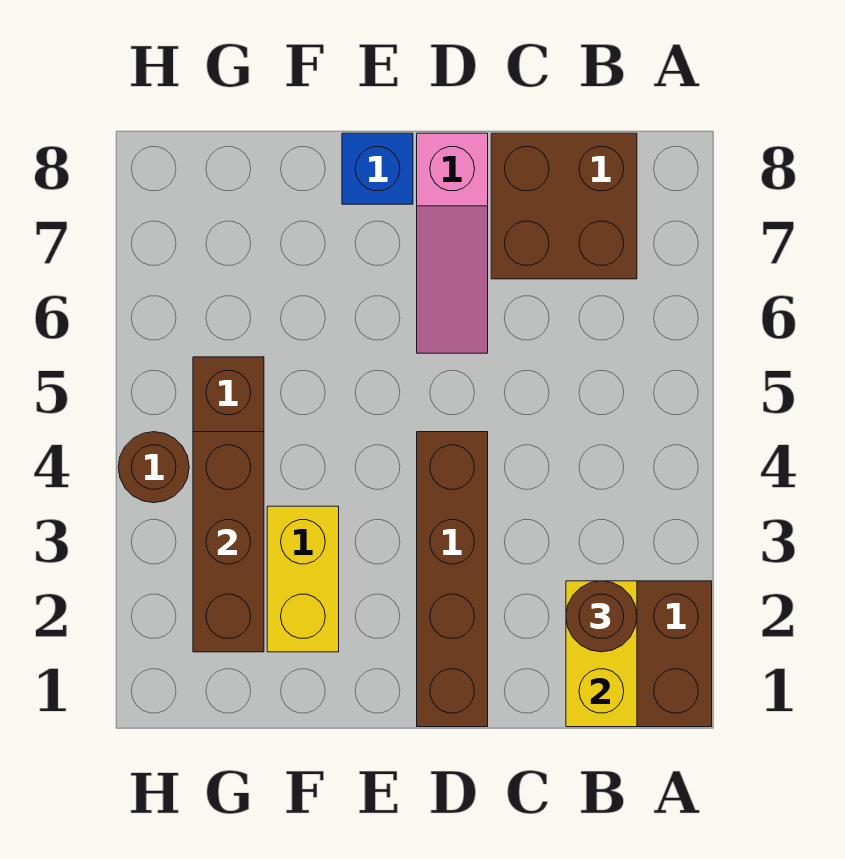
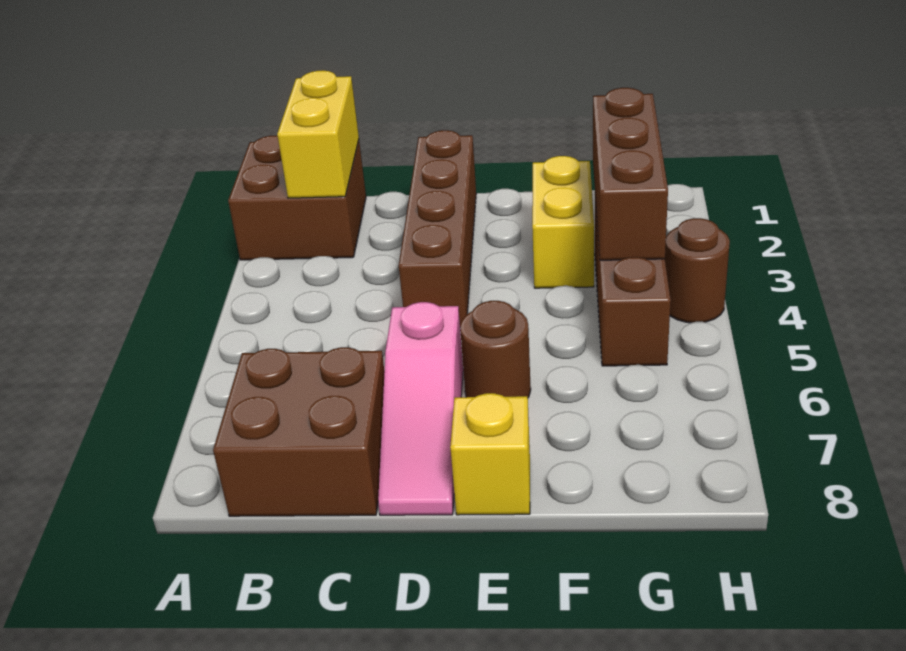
brown round brick B2 level 3 -> brown round brick E6 level 1
pink slope D6:D8 level 1 top 8 -> pink slope D6:D8 level 1 top 6
blue brick E8 level 1 -> yellow brick E8 level 1

